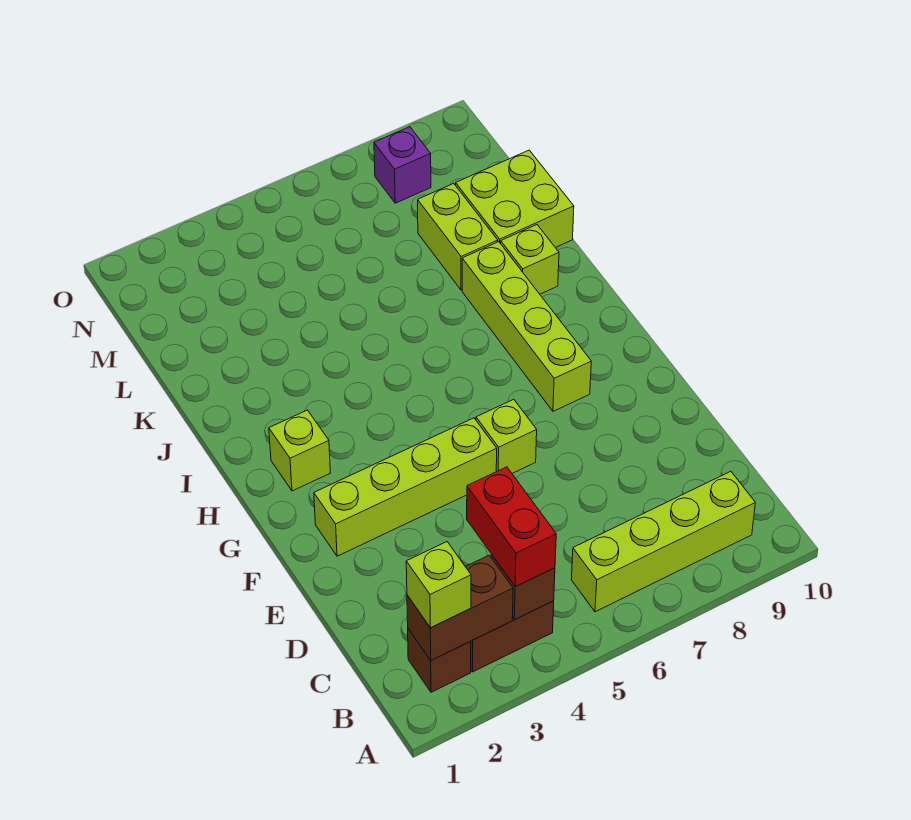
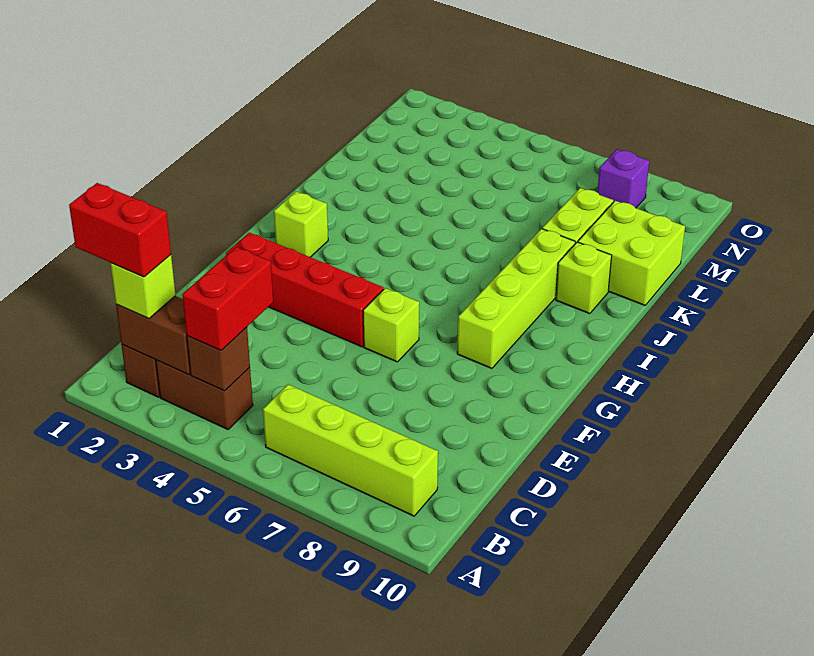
none -> red brick B1:B2 level 4
lime brick F2:F5 level 1 -> red brick F2:F5 level 1

